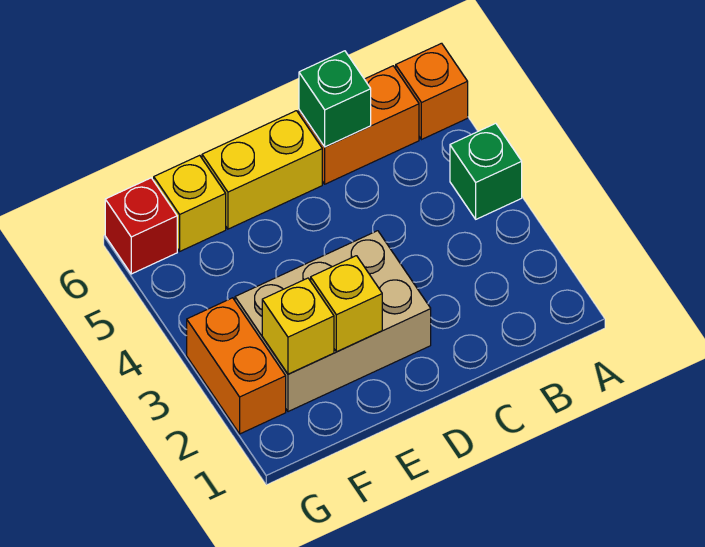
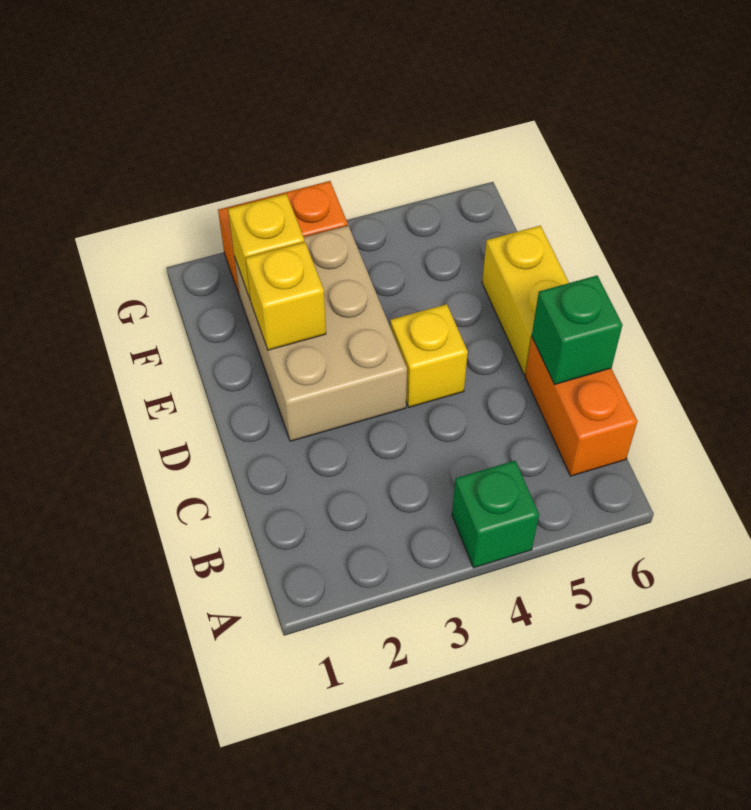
orange brick A6 level 1 -> none
yellow brick F6 level 1 -> yellow brick D4 level 1
red brick G6 level 1 -> none

